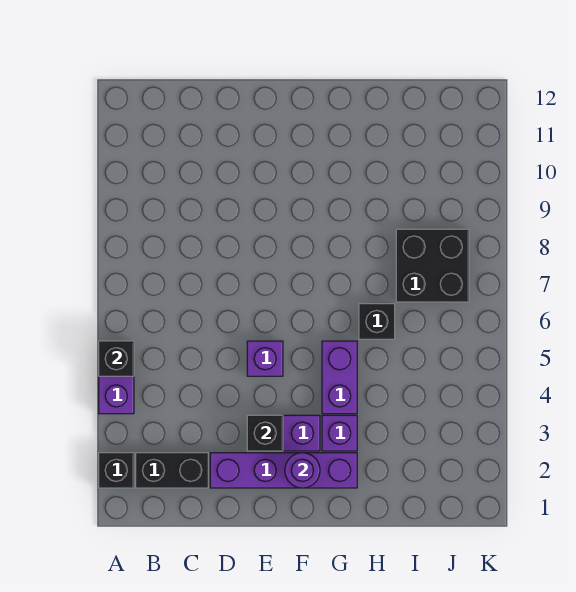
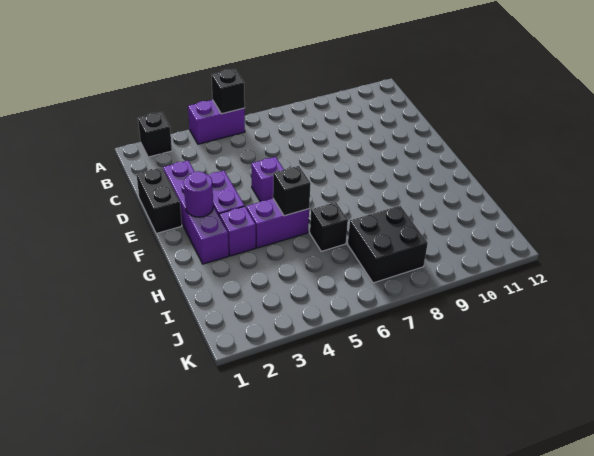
black brick B2:C2 level 1 -> black brick D1:E1 level 1
black brick E3 level 2 -> black brick G5 level 2

